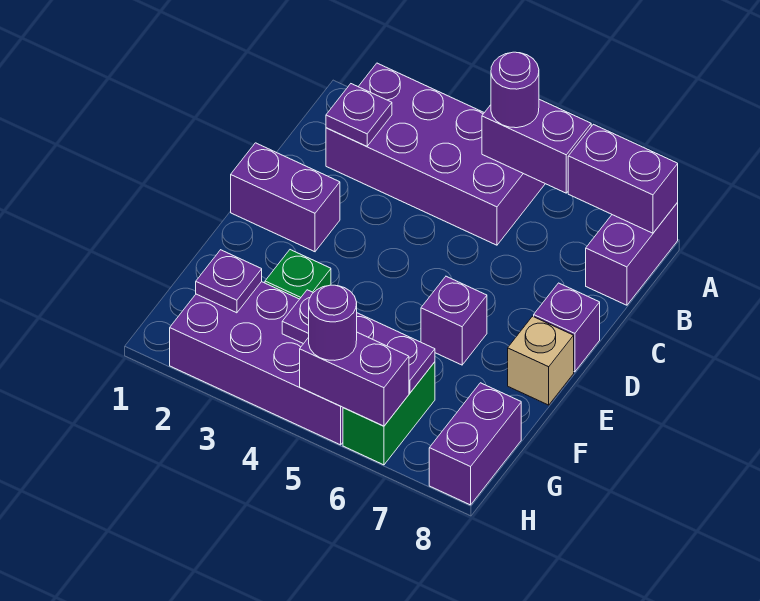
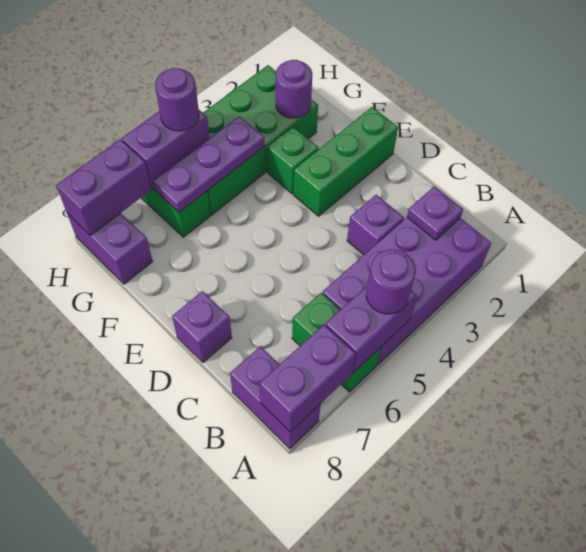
none -> green brick A6:B6 level 1
purple brick D1:D2 level 1 -> purple brick H7:H8 level 2
none -> green brick E1:E3 level 1
purple brick E6 level 1 -> purple brick C3 level 1
tan brick E8 level 1 -> none
purple brick G2:H5 level 1 -> green brick G2:H5 level 1
purple plate G2 level 2 -> purple round brick G2 level 2

